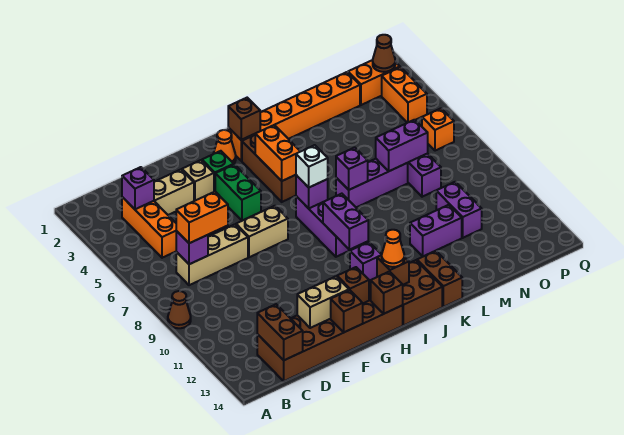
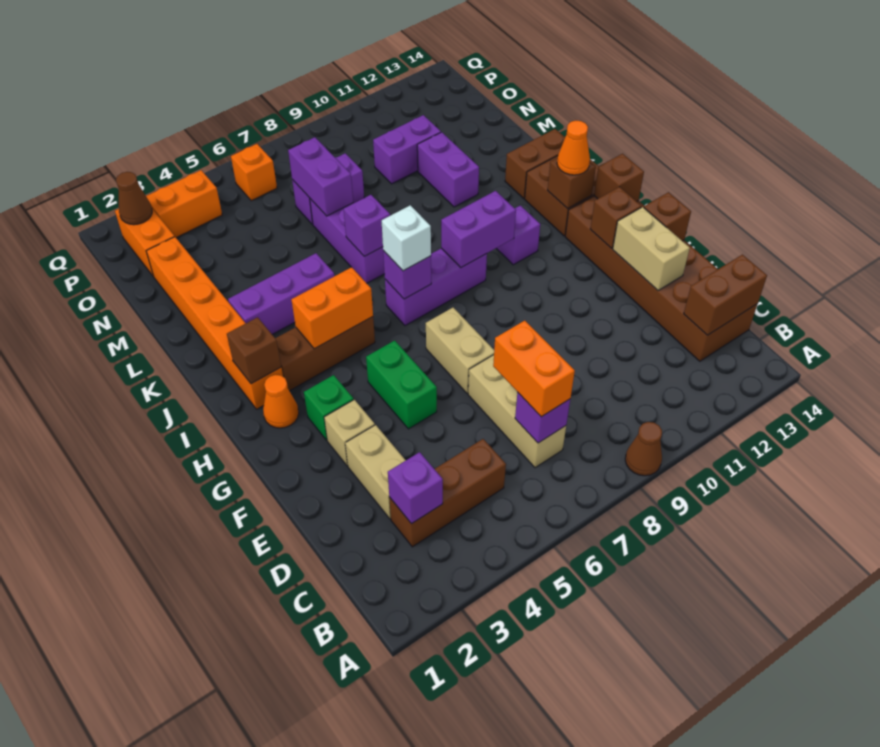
orange brick C3:C5 level 1 -> brown brick C3:C5 level 1
green brick G4:G5 level 1 -> green brick F5:G5 level 1
none -> purple brick K3:K5 level 1

